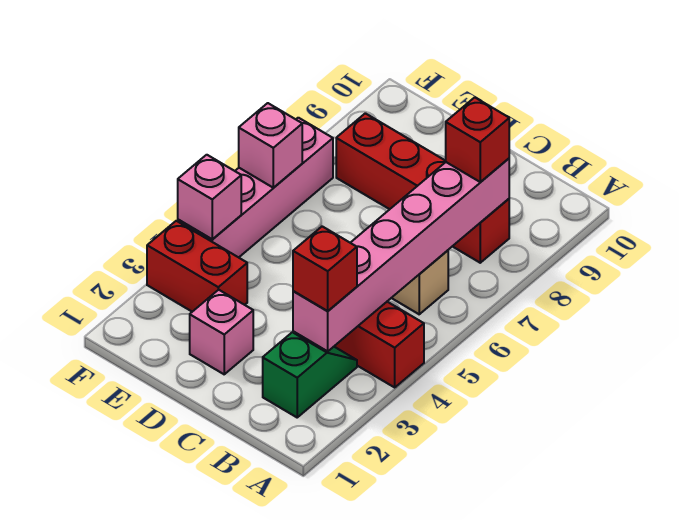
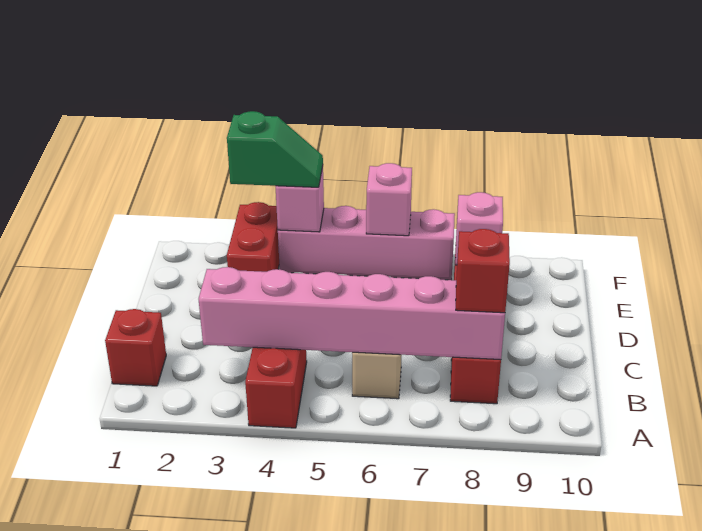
green slope B2:B3 level 1 top 2 -> green slope F3:F4 level 3 top 3
red brick B3 level 3 -> red brick B1 level 1
pink brick D2 level 1 -> pink brick E8 level 2

